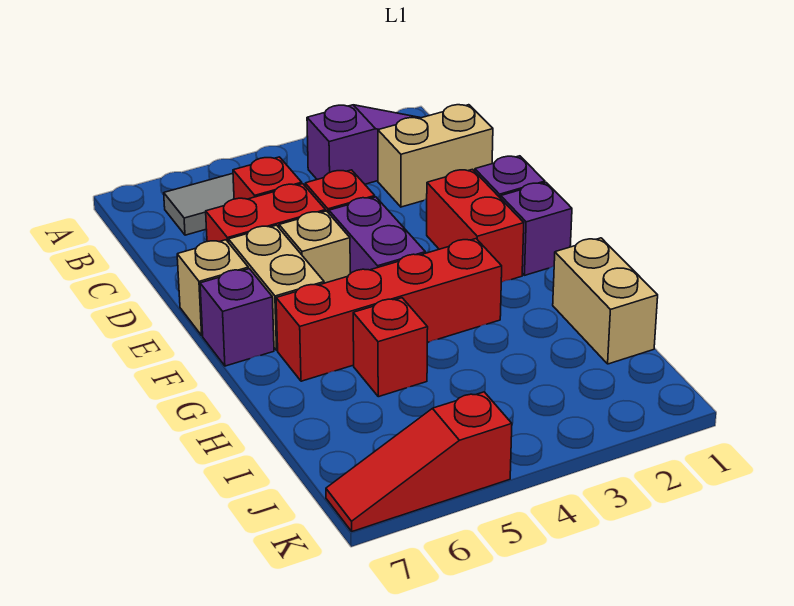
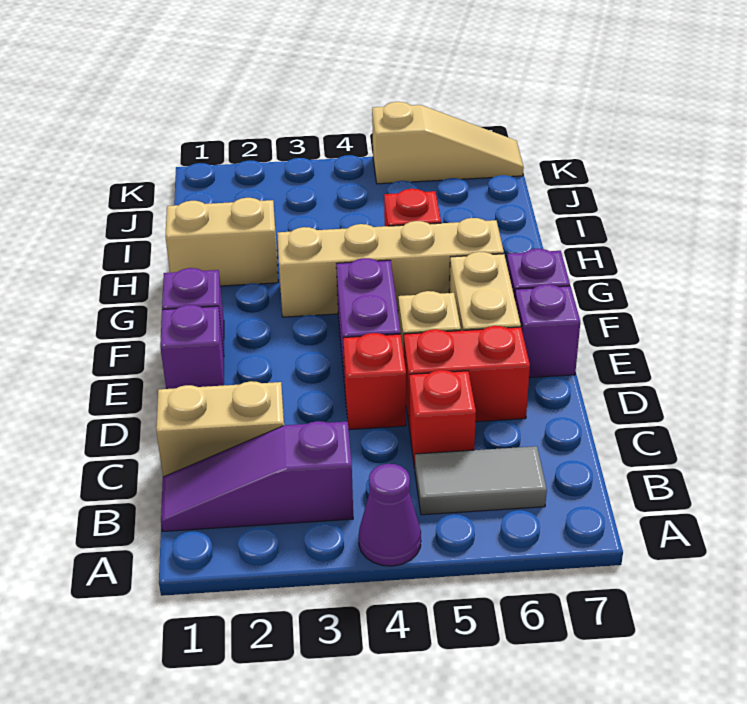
none -> purple cone A4 level 1
red brick E2:F2 level 1 -> none
tan brick E7 level 1 -> purple brick E7 level 1
red brick G3:G6 level 1 -> tan brick G3:G6 level 1
tan brick H1:I1 level 1 -> tan brick H1:H2 level 1
red slope K5:K7 level 1 top 5 -> tan slope K5:K7 level 1 top 5

